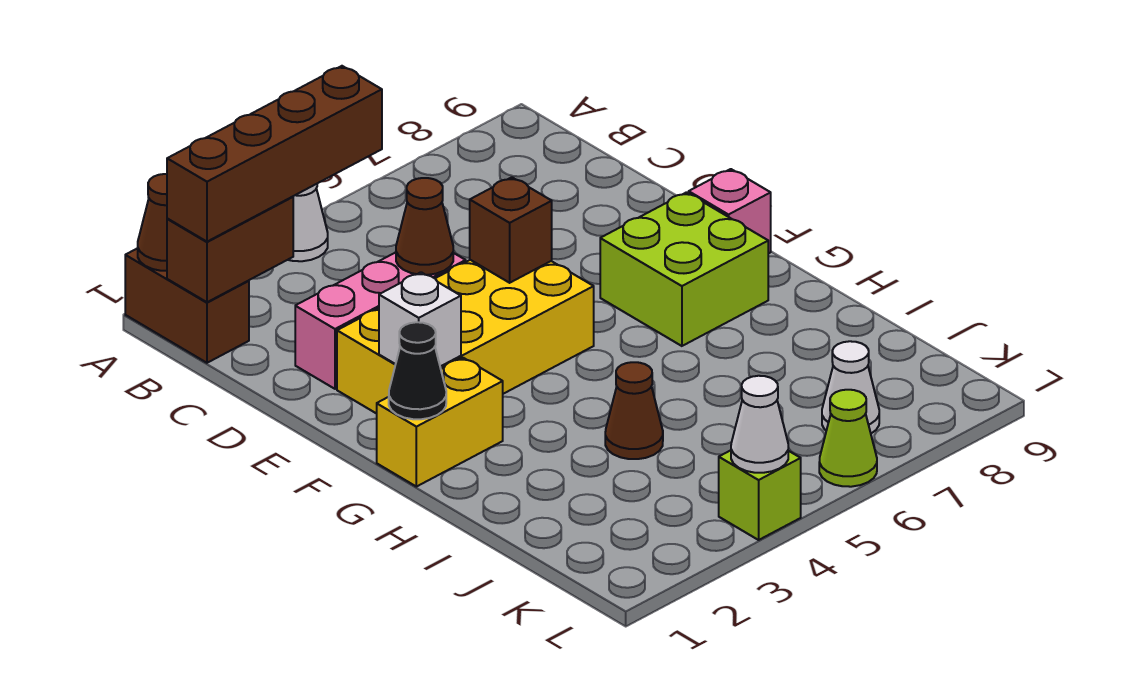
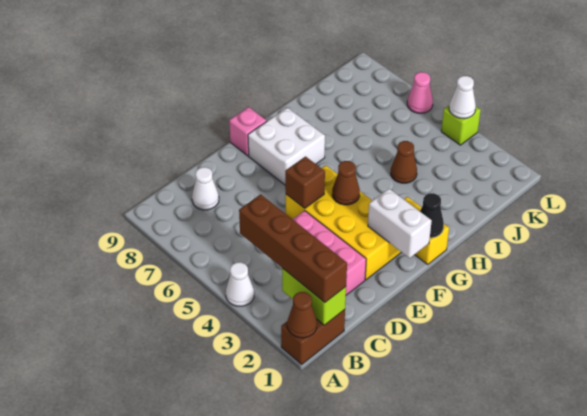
brown brick B1:B2 level 2 -> lime brick B1:B2 level 2
brown cone D4 level 2 -> brown cone F4 level 2
white brick F2 level 2 -> white brick F1:F2 level 2
lime brick F7:G8 level 1 -> white brick F7:G8 level 1
white cone K7 level 1 -> white cone C8 level 1
lime cone L6 level 1 -> pink cone L6 level 1

